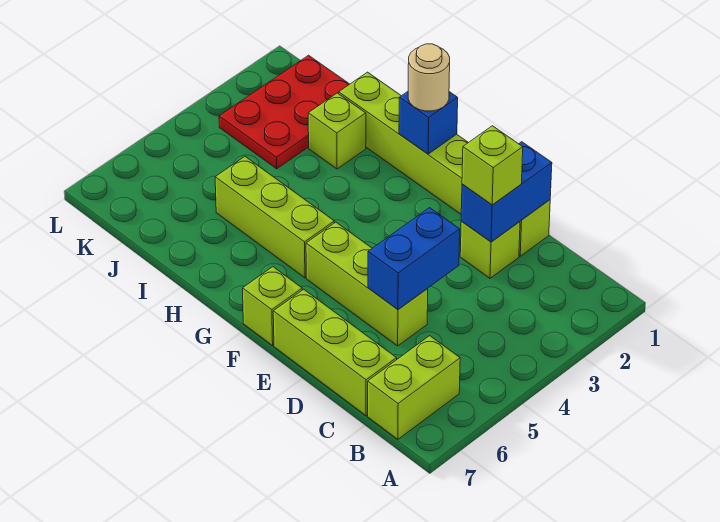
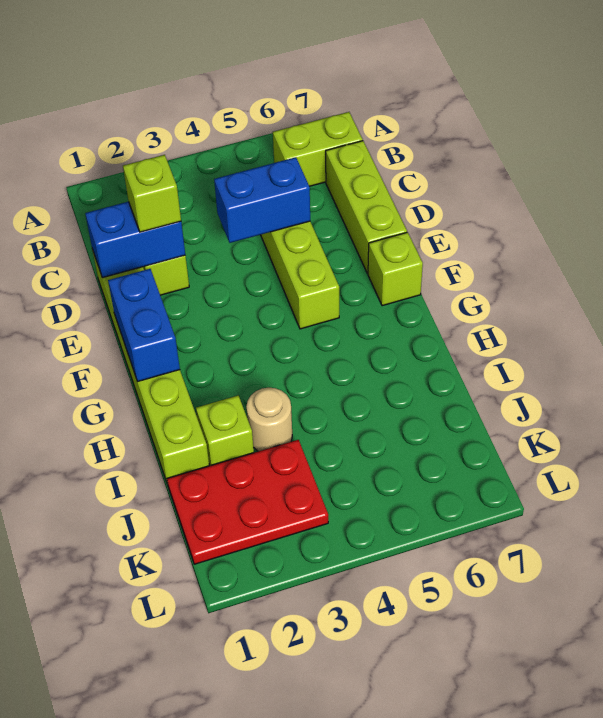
blue brick G1 level 2 -> blue brick F1:G1 level 2
tan round brick G1 level 3 -> tan round brick I3 level 1
lime brick G5:I5 level 1 -> none

